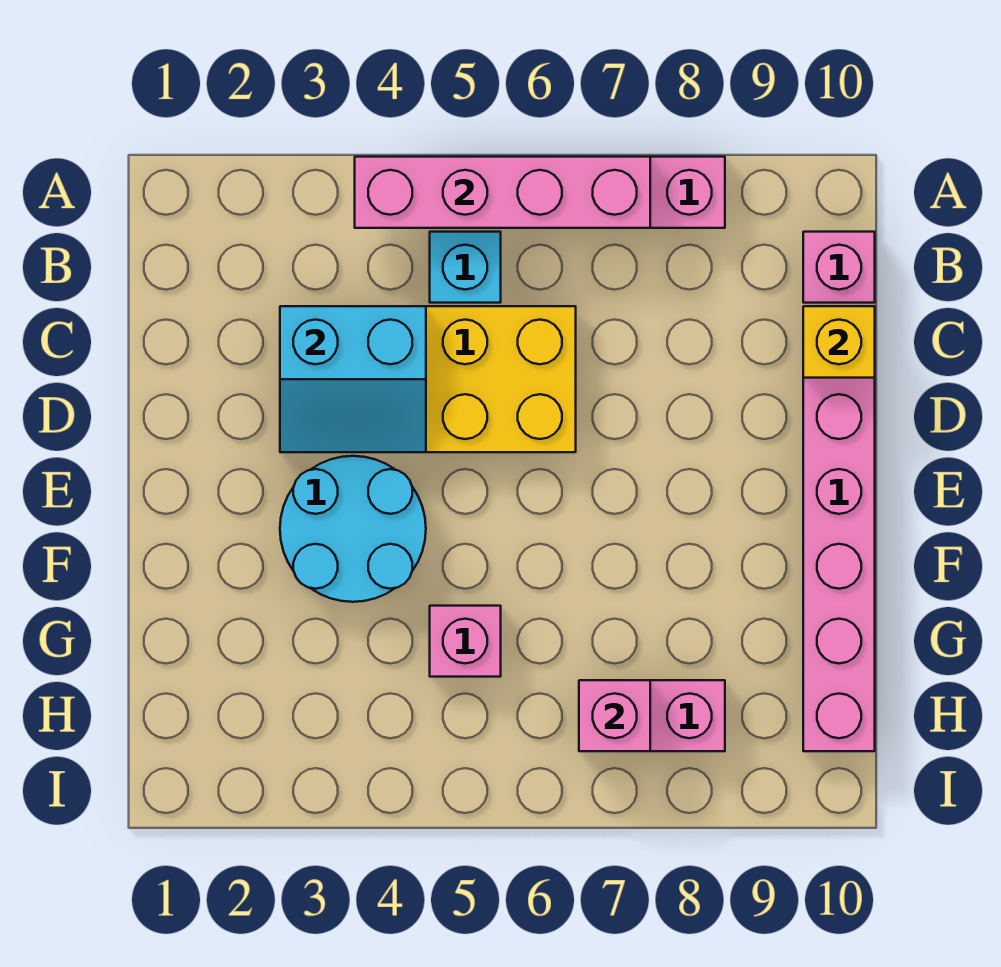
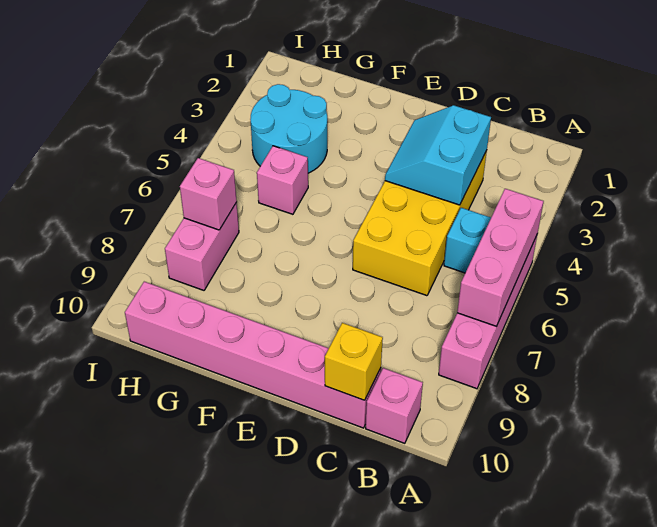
pink brick A4:A7 level 2 -> pink brick A5:A7 level 2
cyan round brick E3:F4 level 1 -> cyan round brick G3:H4 level 1

